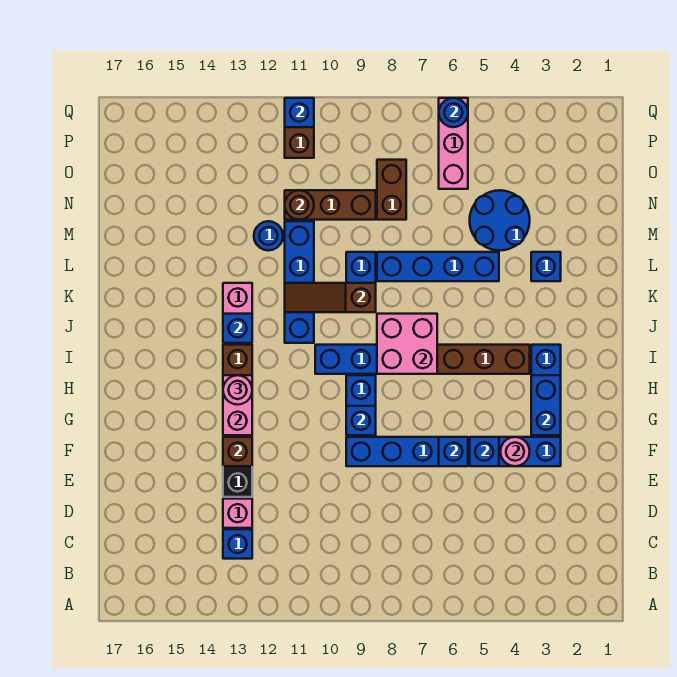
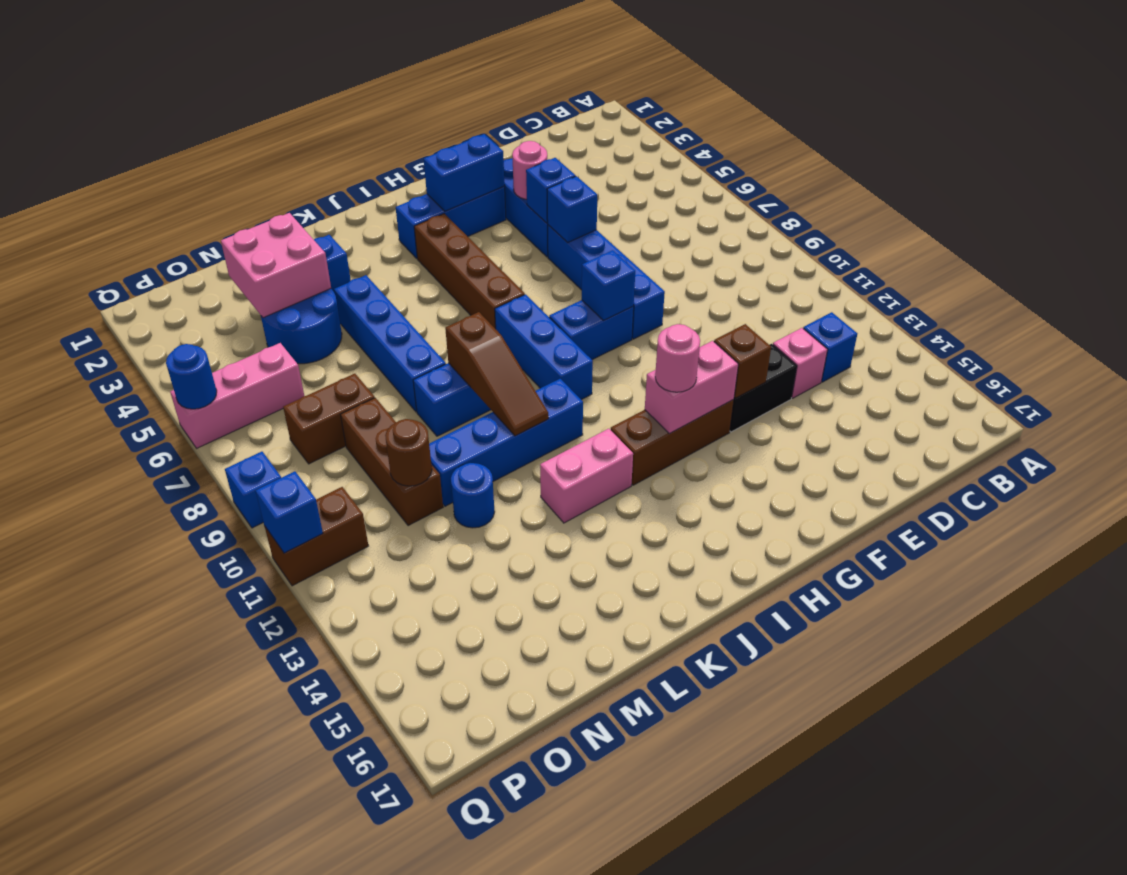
pink brick I7:J8 level 2 -> pink brick M3:N4 level 2
blue brick J13 level 2 -> blue brick Q9 level 1

